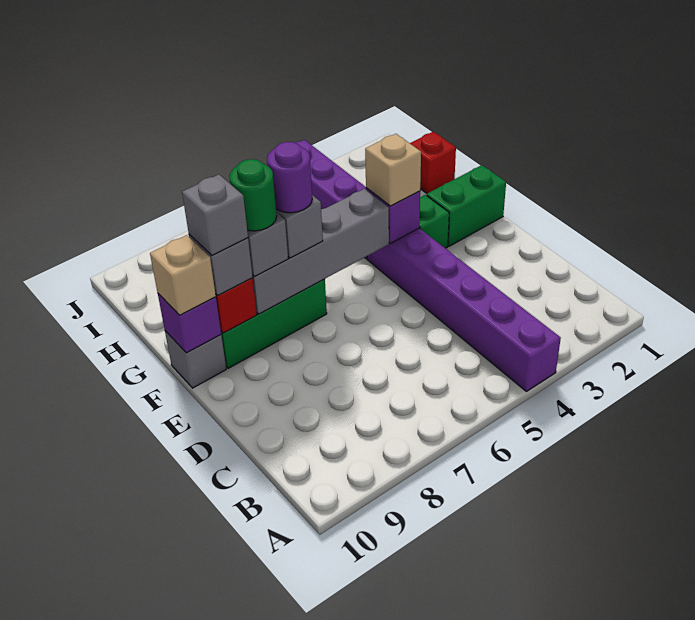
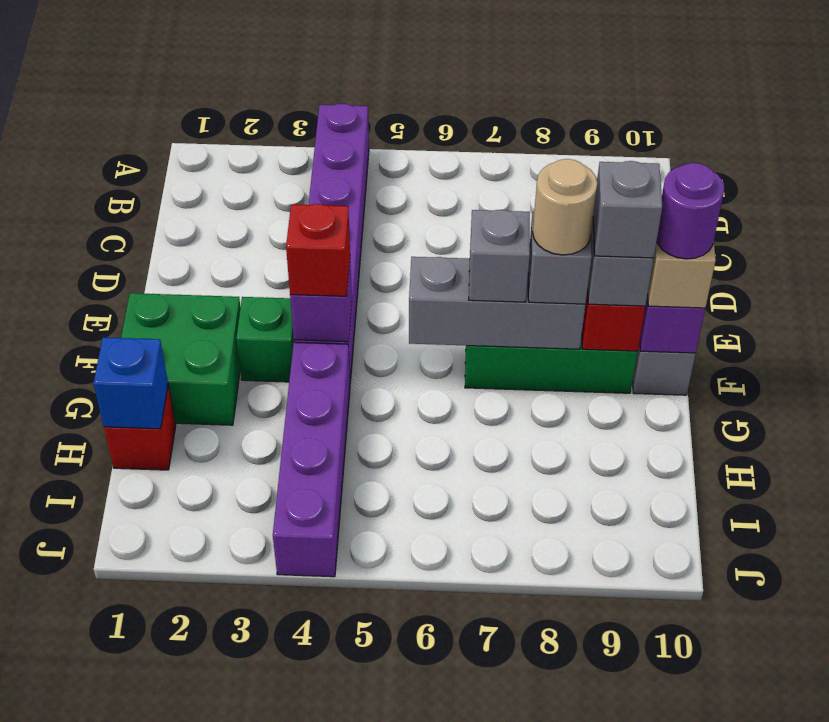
green brick F1:F2 level 1 -> green brick F1:G2 level 1
tan brick F4 level 3 -> red brick F4 level 3
grey brick F5:F8 level 2 -> grey brick F6:F8 level 2
purple round brick F7 level 4 -> purple round brick F10 level 4
green round brick F8 level 4 -> tan round brick F8 level 4
none -> blue brick H1 level 2

